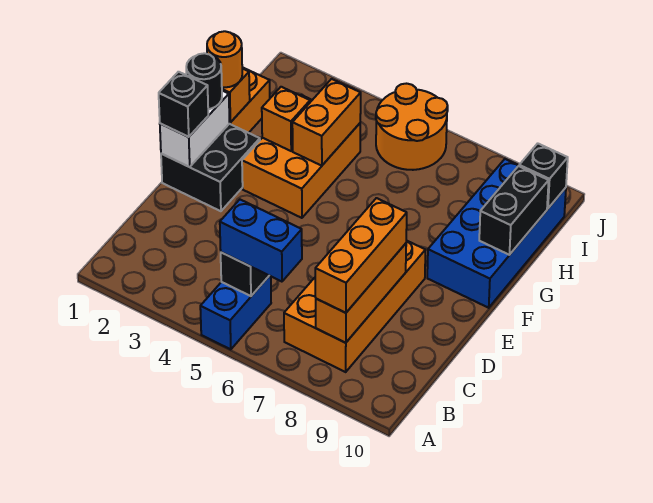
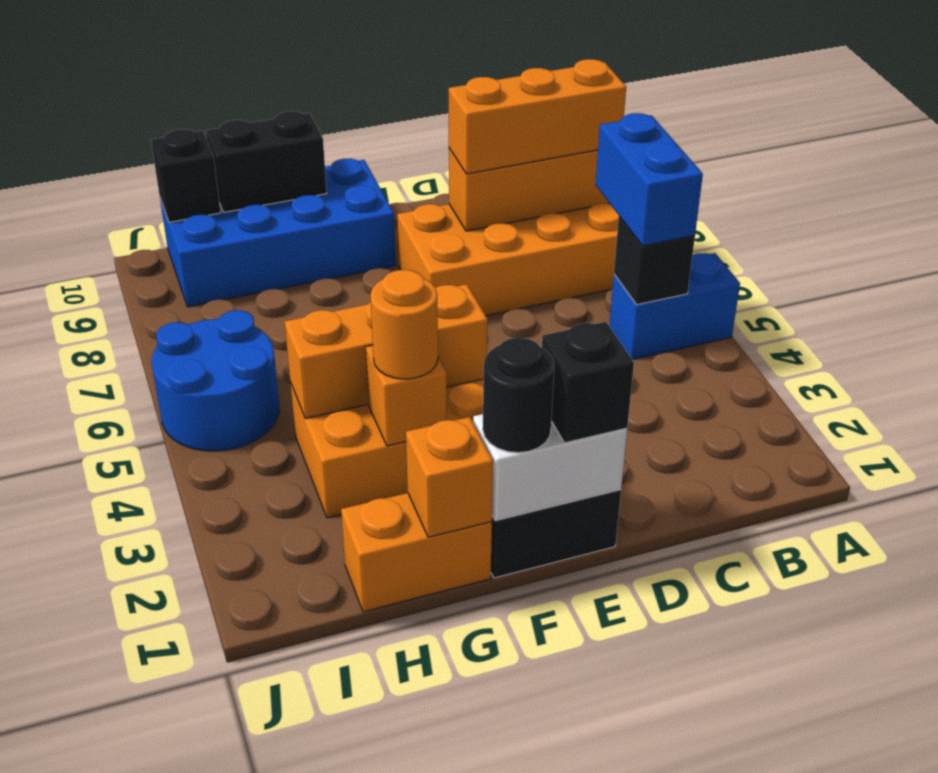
orange round brick G1 level 3 -> orange round brick G3 level 3
orange brick G4:H4 level 2 -> orange brick F4:H4 level 2
orange round brick I5:J6 level 1 -> blue round brick I5:J6 level 1

